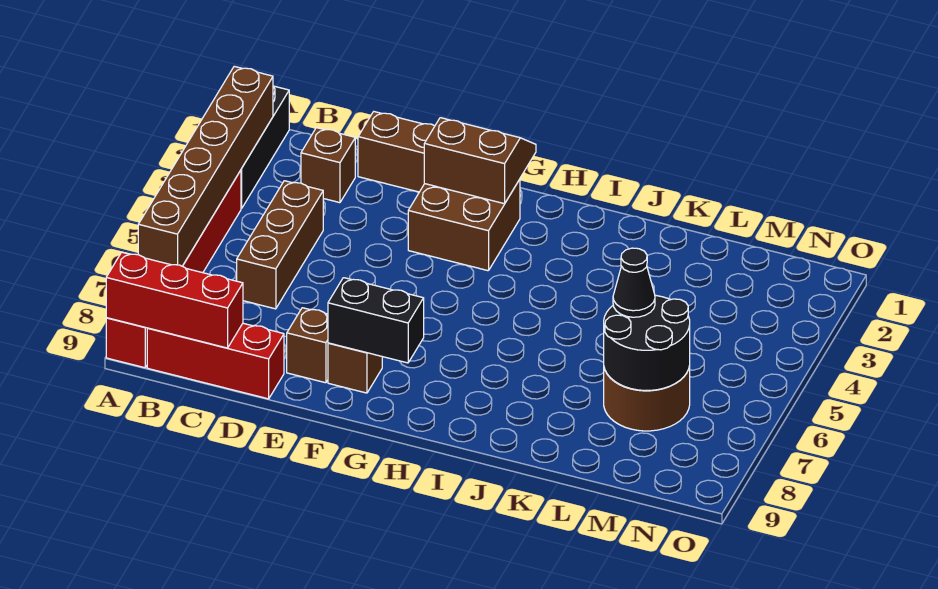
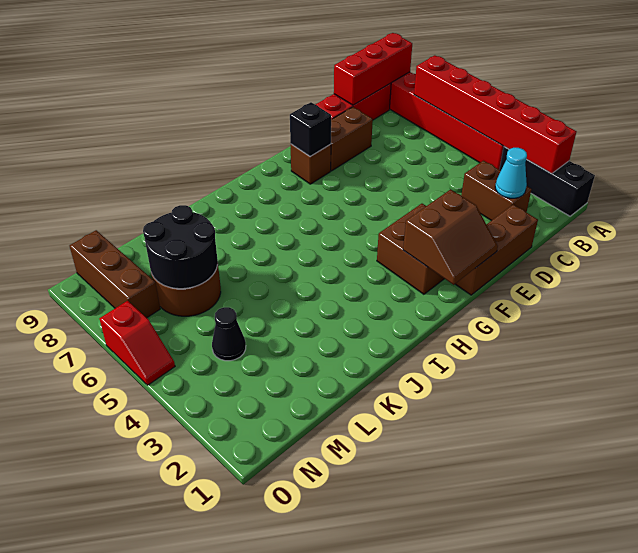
brown brick A2:A7 level 2 -> red brick A2:A7 level 2
brown brick C2 level 1 -> brown brick C2:C3 level 1
none -> cyan cone C2 level 2
brown brick C4:C6 level 1 -> brown brick N7:N9 level 1
brown brick E8 level 1 -> brown brick D8:E8 level 1
black brick F8:G8 level 2 -> black brick F8 level 2
black cone L6 level 3 -> black cone M4 level 1
none -> red slope O5:O6 level 1 top 6

